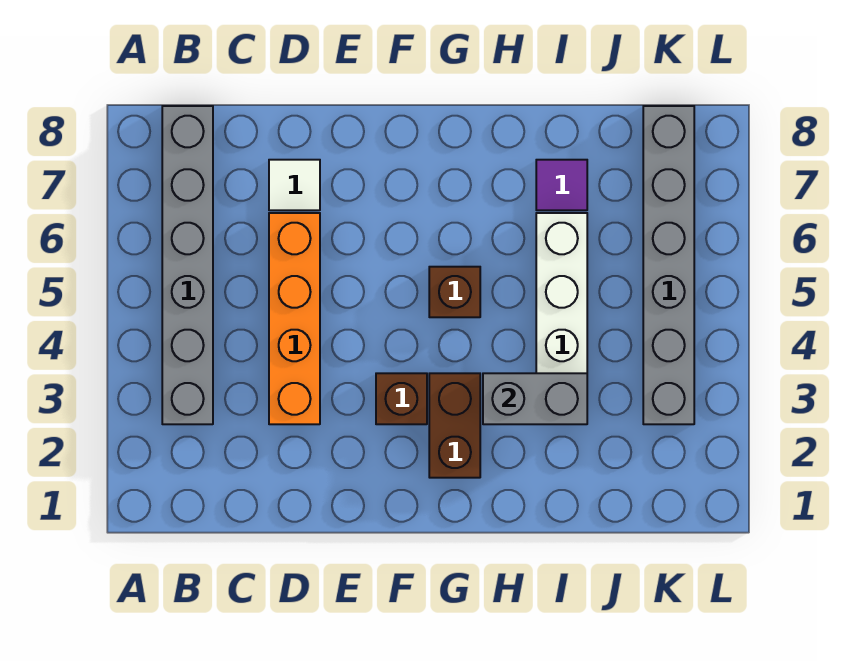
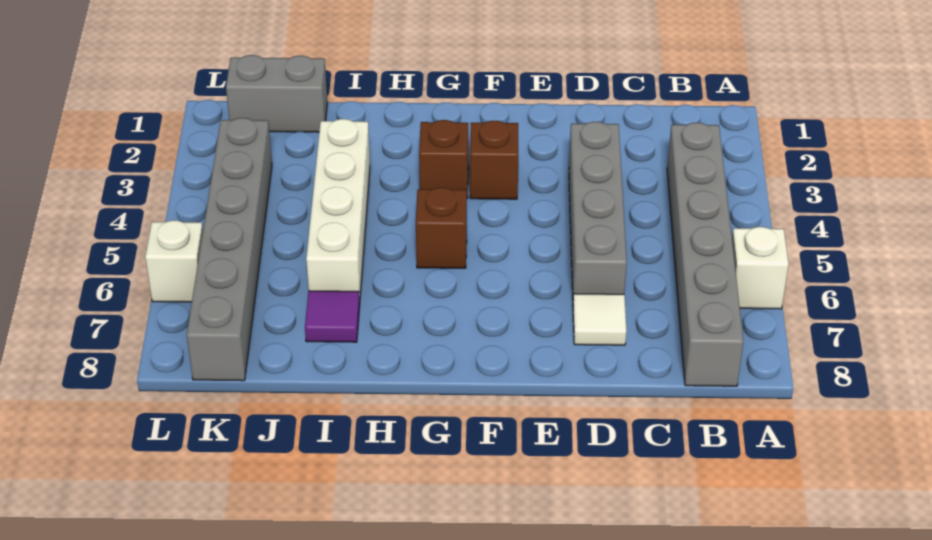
none -> white brick A6 level 1
orange brick D3:D6 level 1 -> grey brick D3:D6 level 1
brown brick G2:G3 level 1 -> brown brick G3 level 1
grey brick H3:I3 level 2 -> grey brick J1:K1 level 1
none -> white brick L6 level 1

